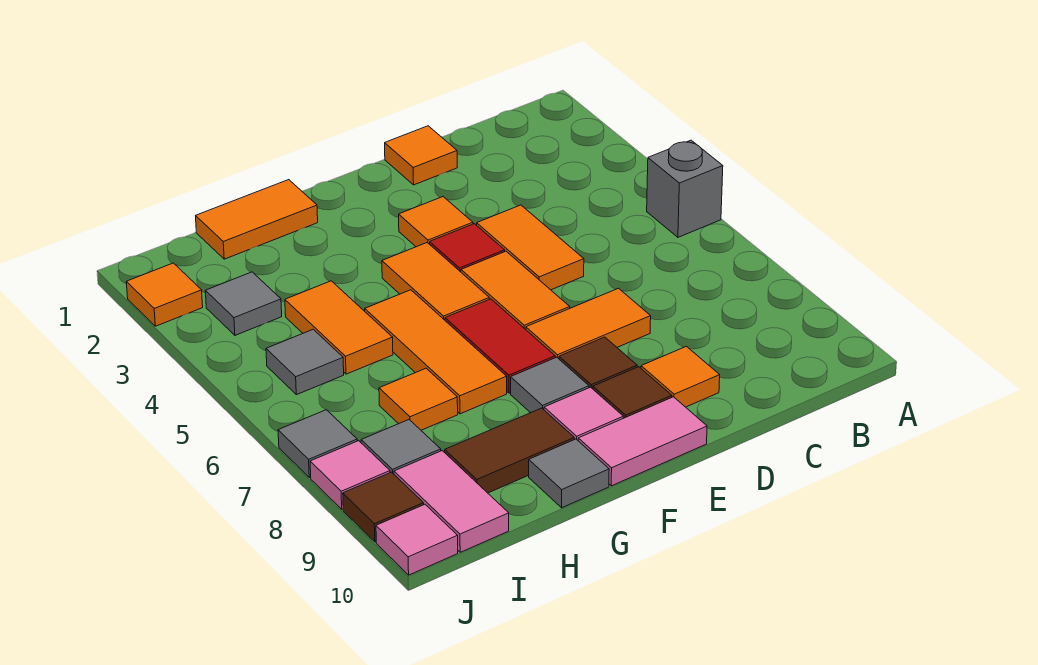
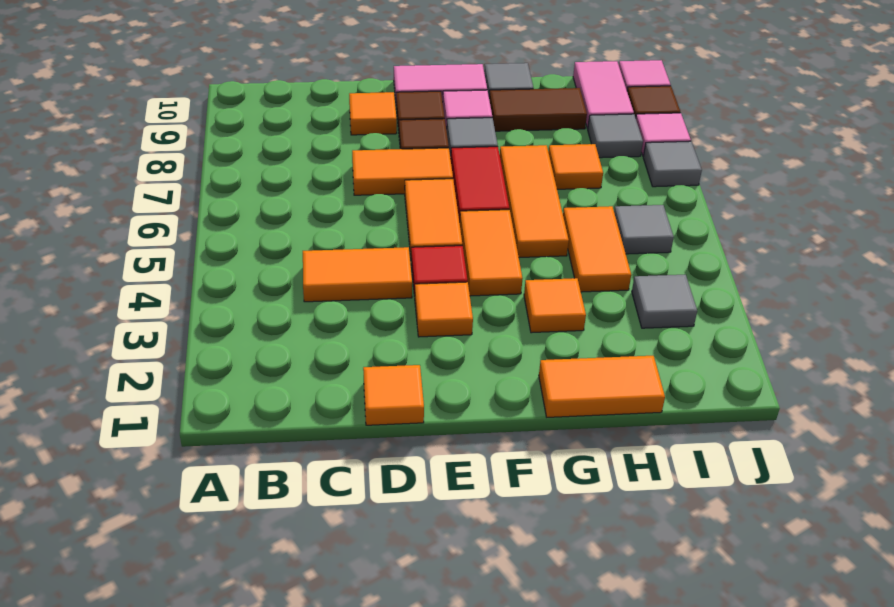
grey brick A5 level 1 -> none
orange tile D4:D5 level 1 -> orange tile C4:D4 level 1
orange tile J2 level 1 -> orange tile G3 level 1

